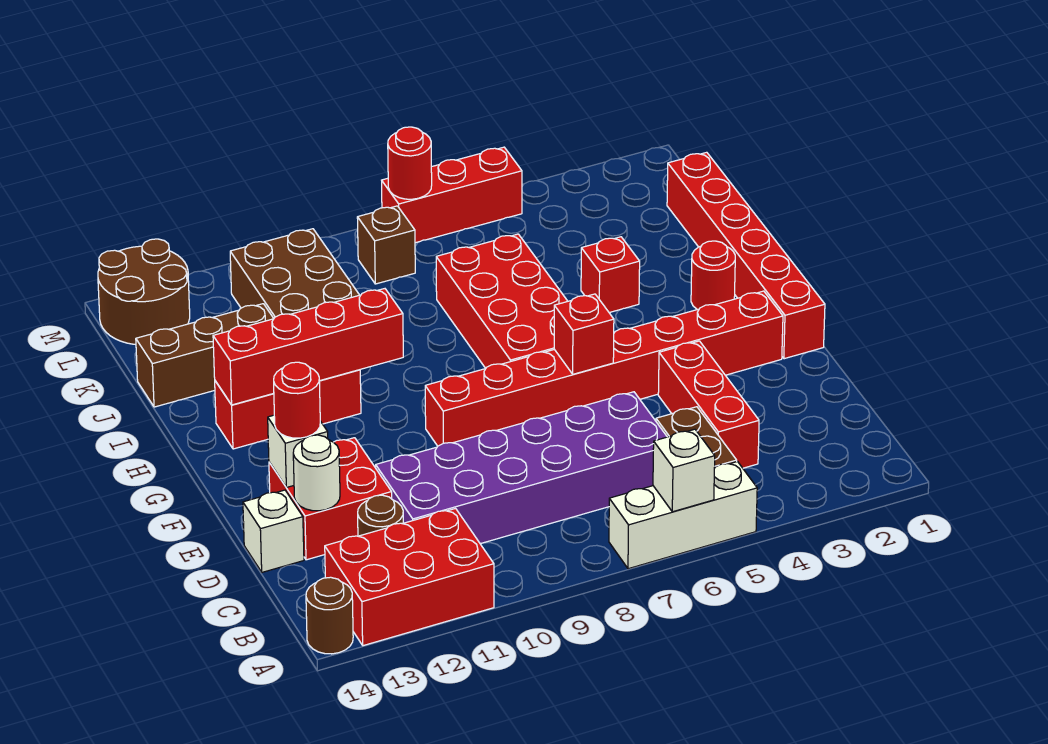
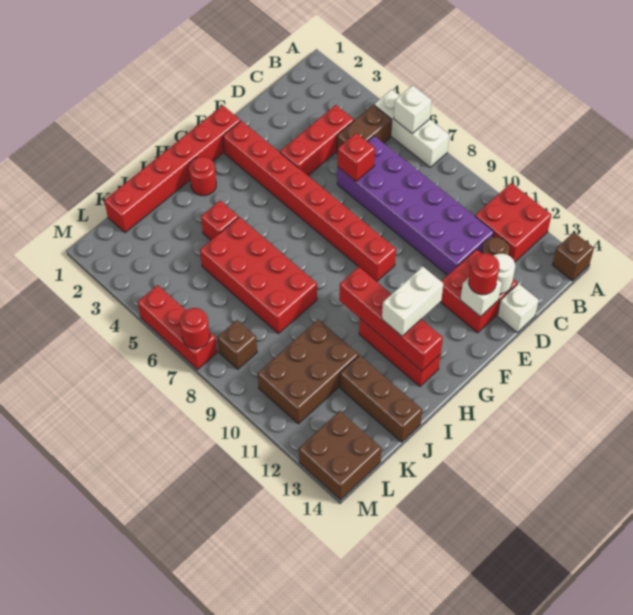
red brick A11:B13 level 1 -> red brick A11:B12 level 1
brown round brick A14 level 1 -> brown brick A14 level 1
red brick F6 level 2 -> red brick D6 level 2
red brick G6:J7 level 1 -> red brick I5:J8 level 1
none -> white brick G12:H12 level 3
brown round brick L13:M14 level 1 -> brown brick L13:M14 level 1

